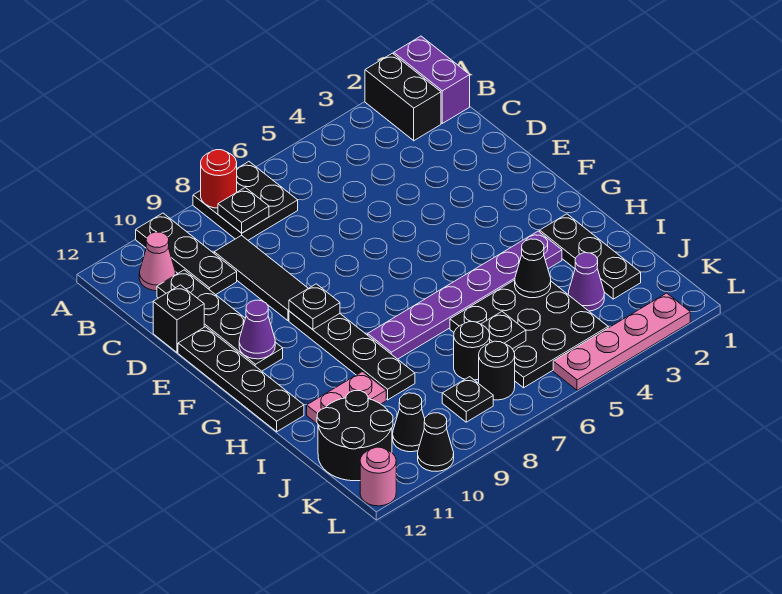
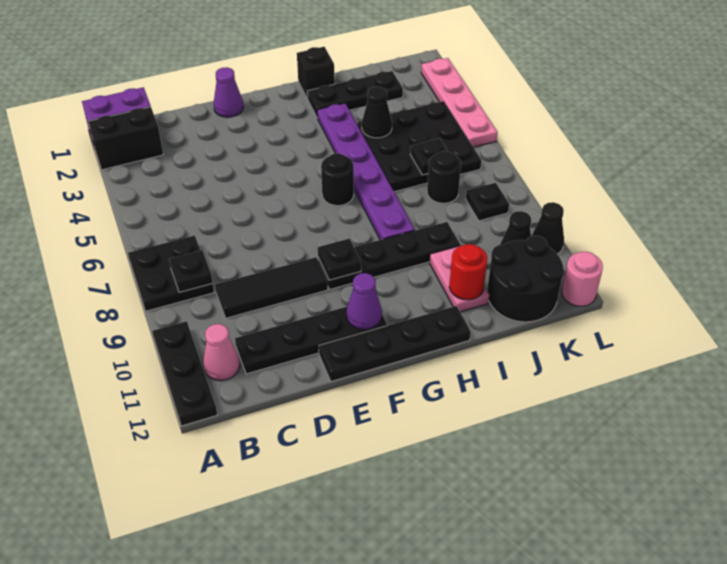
red round brick A8 level 2 -> red round brick I11 level 2
black plate A10:C10 level 1 -> black plate A10:A12 level 1
black brick D12 level 1 -> black brick H1 level 1
purple cone J3 level 1 -> purple cone E1 level 1
black round brick K7 level 1 -> black round brick G6 level 1

